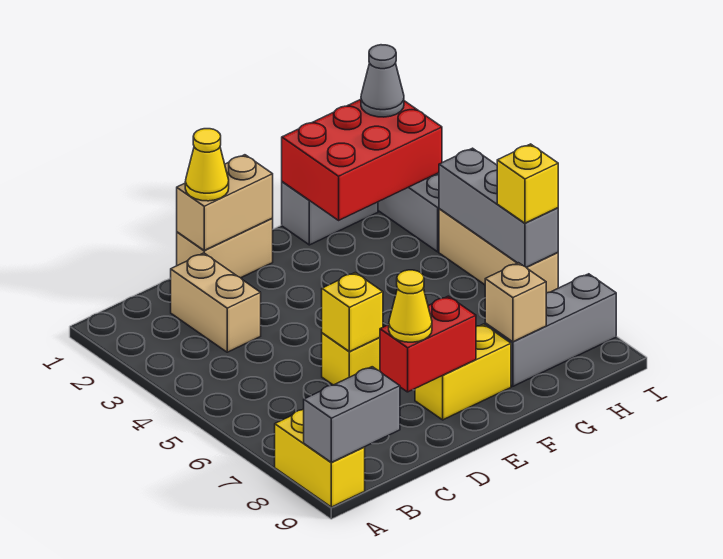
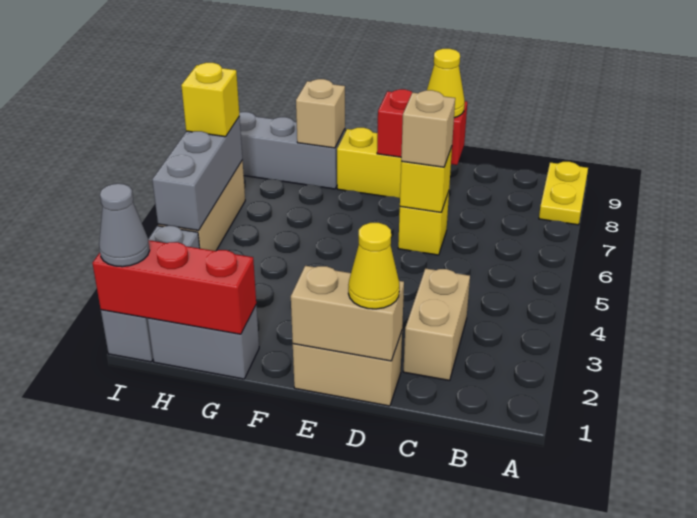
yellow brick A8:A9 level 1 -> yellow plate A8:A9 level 1
grey brick A9:B9 level 2 -> none
none -> tan brick D6 level 3
red brick G1:I2 level 2 -> red brick G1:I1 level 2

